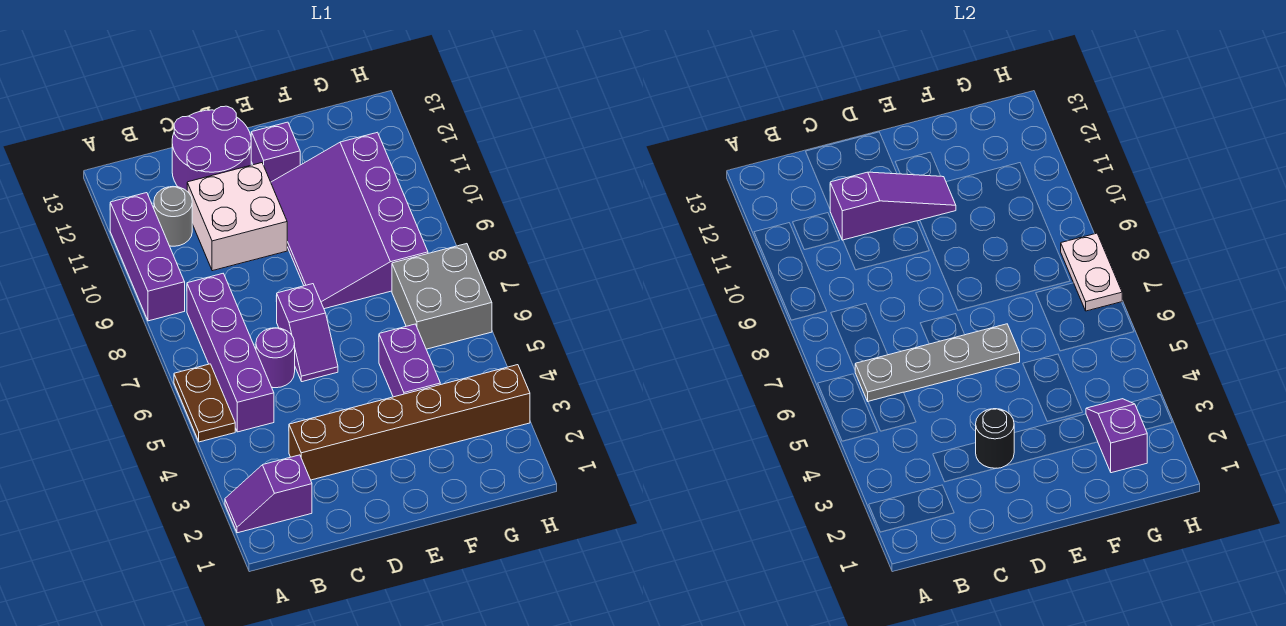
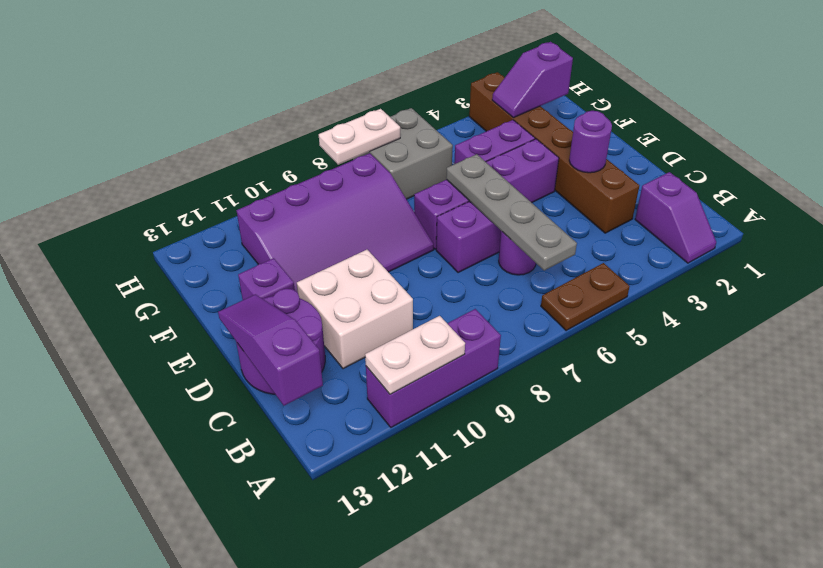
none -> white plate A10:A11 level 2
purple brick B5:B8 level 1 -> purple brick E4:E7 level 1
grey round brick B11 level 1 -> none
purple slope C11:E11 level 2 top C -> purple slope B13:D13 level 2 top B
black round brick D3 level 2 -> purple round brick D3 level 2

